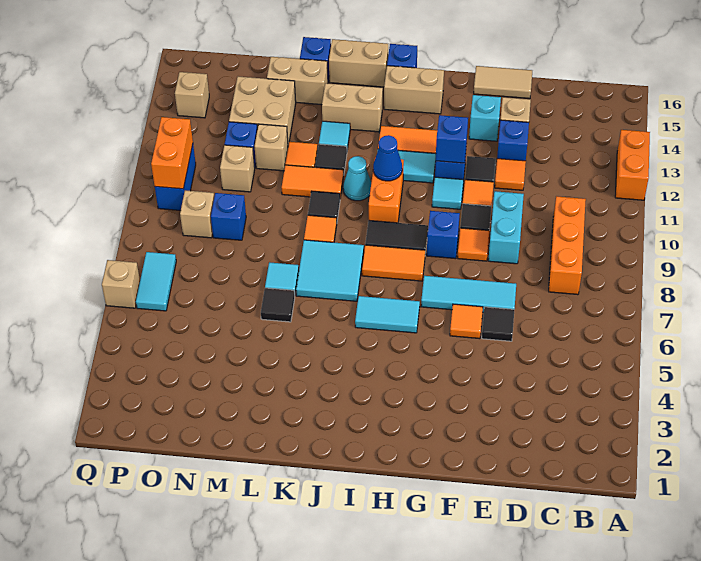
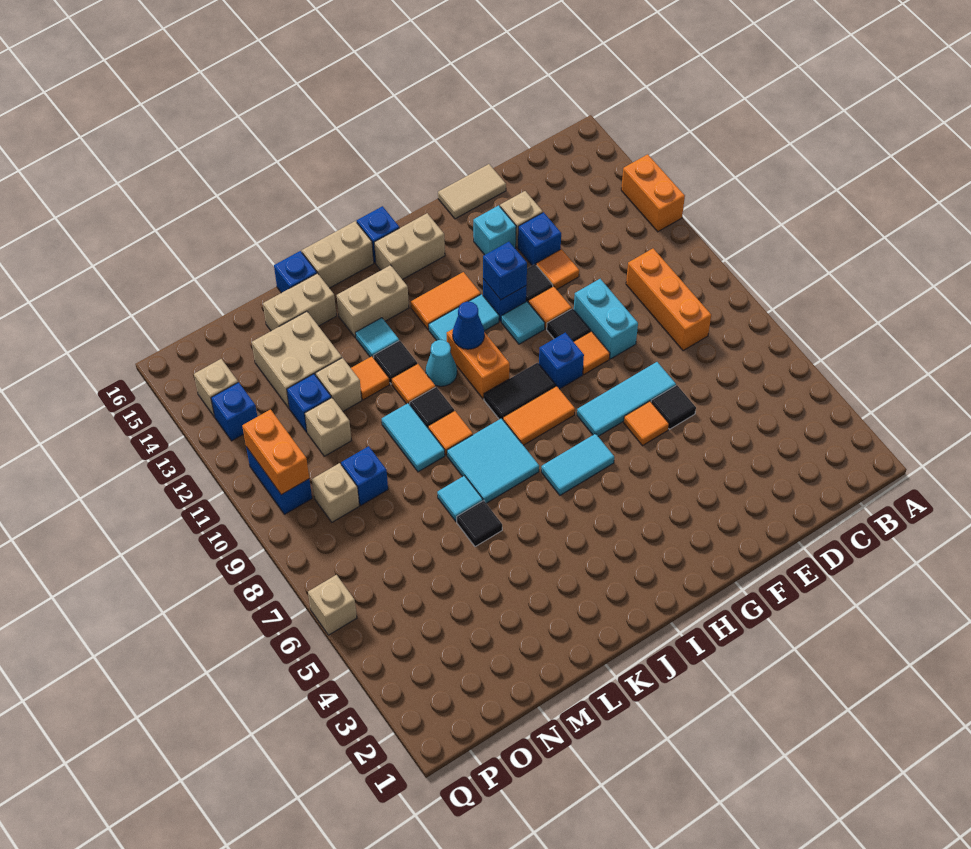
orange tile K11:L11 level 1 -> orange tile K11 level 1
cyan tile P6:P7 level 1 -> cyan tile L9:L10 level 1
none -> blue brick P13 level 1

